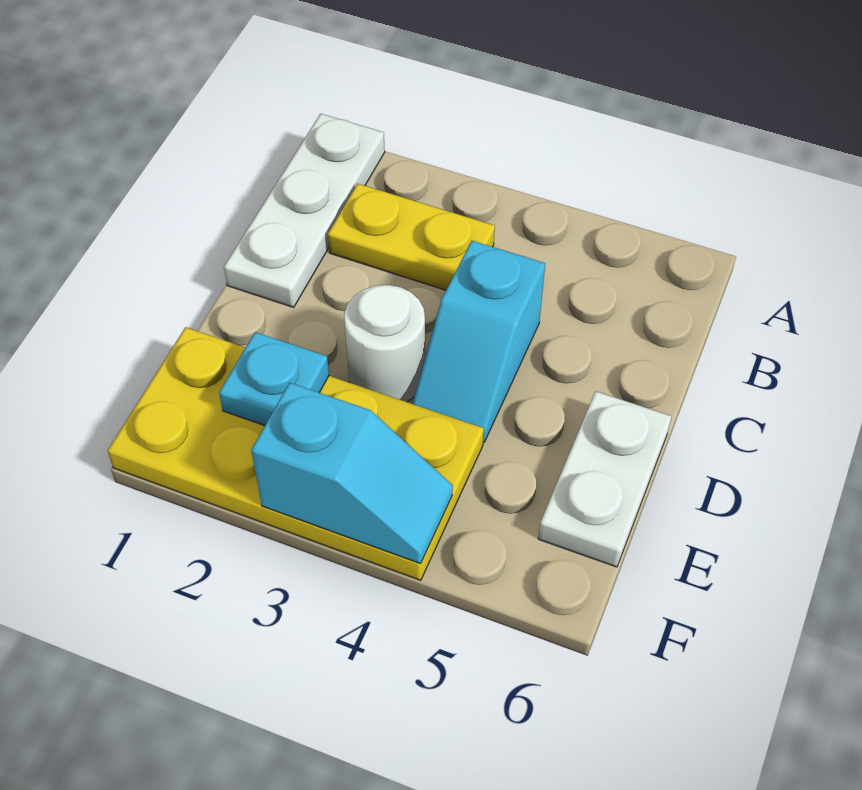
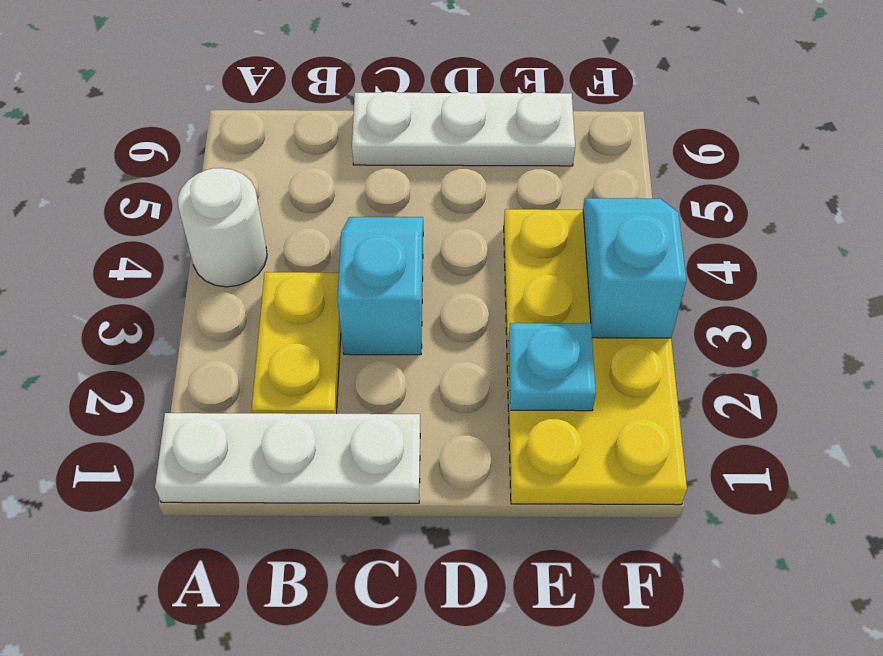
cyan slope C4:D4 level 1 top C -> cyan slope C3:C4 level 1 top 3
white round brick D3 level 1 -> white round brick A4 level 1
white plate D6:E6 level 1 -> white plate C6:E6 level 1

